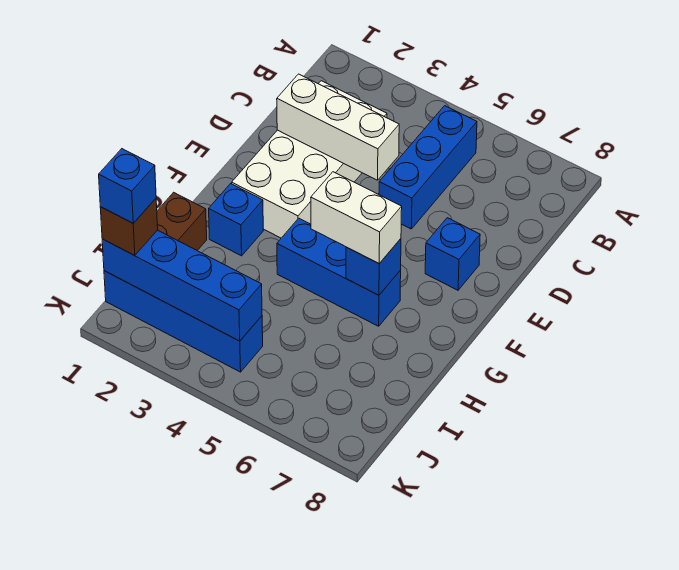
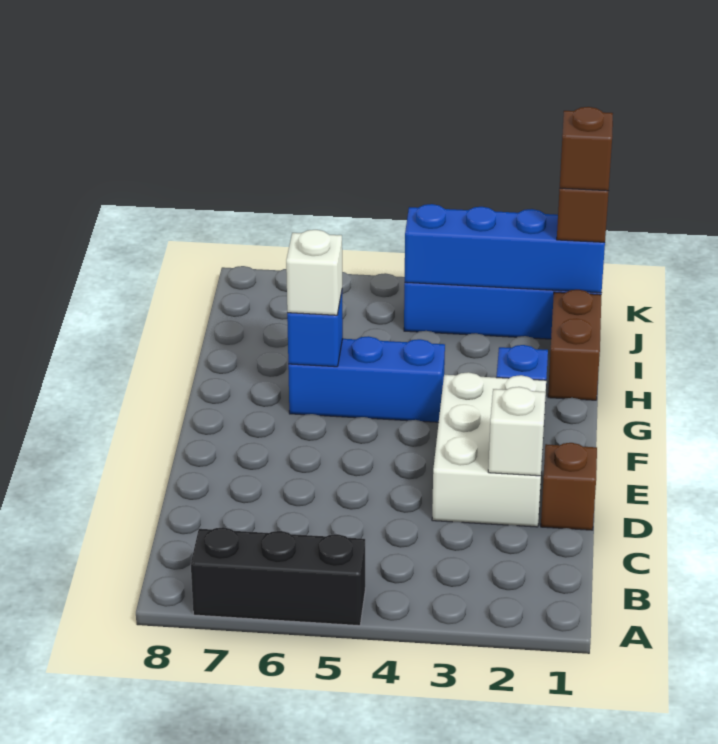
none -> black brick A5:A7 level 1
blue brick B5:D5 level 1 -> none
white brick C2:F3 level 1 -> white brick D2:F3 level 1
none -> brown brick D1 level 1
white brick D2:D4 level 2 -> white brick D2 level 2
blue brick E7 level 1 -> none
white brick G5:G6 level 3 -> white brick G6 level 3
blue brick J1 level 4 -> brown brick J1 level 4

